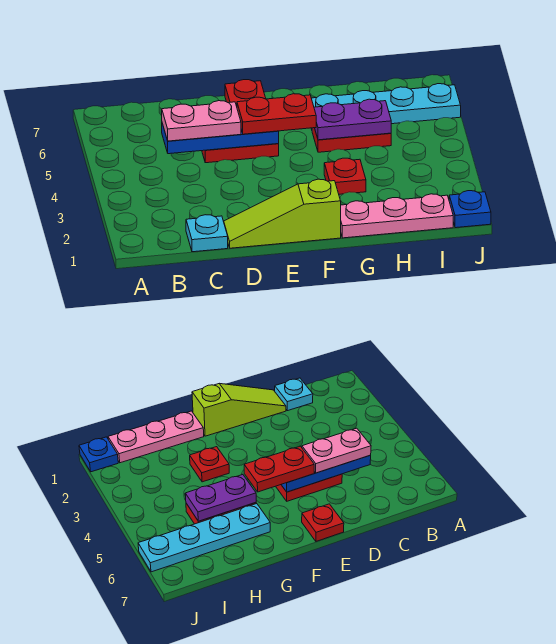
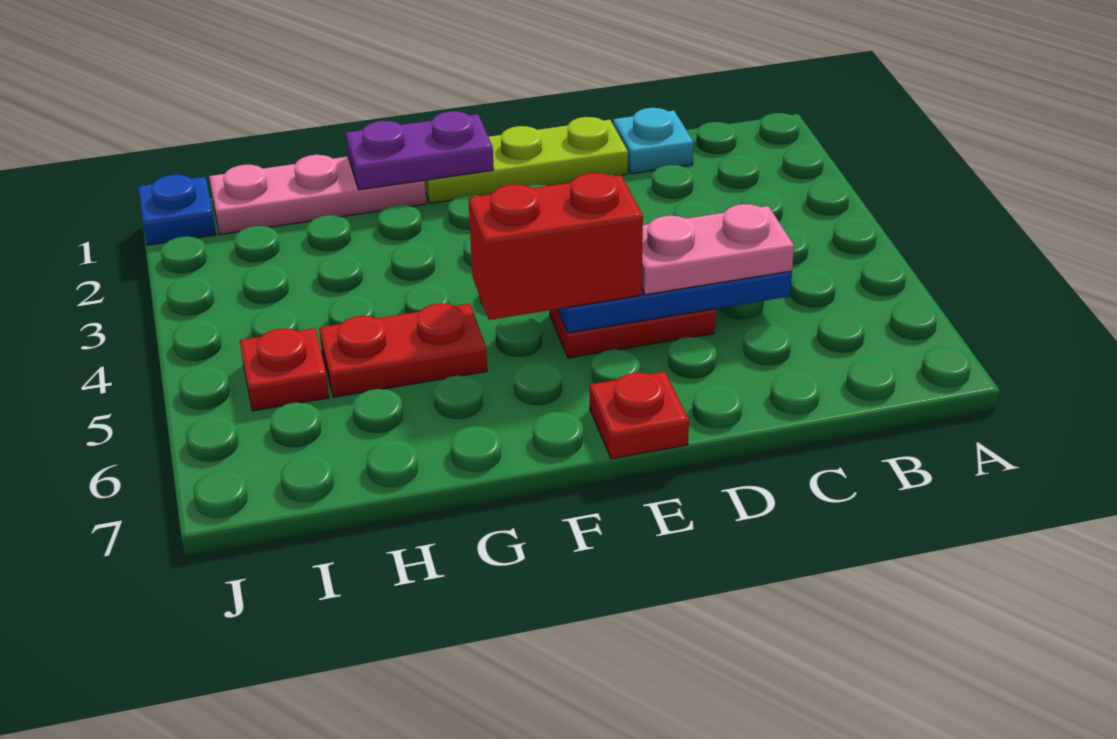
lime slope D1:F1 level 1 top F -> lime plate D1:F1 level 1
red plate E5:F5 level 3 -> red brick E5:F5 level 3
red plate G3 level 1 -> red plate I5 level 1
purple plate G5:H5 level 2 -> purple plate F1:G1 level 2
cyan plate G6:J6 level 1 -> none

